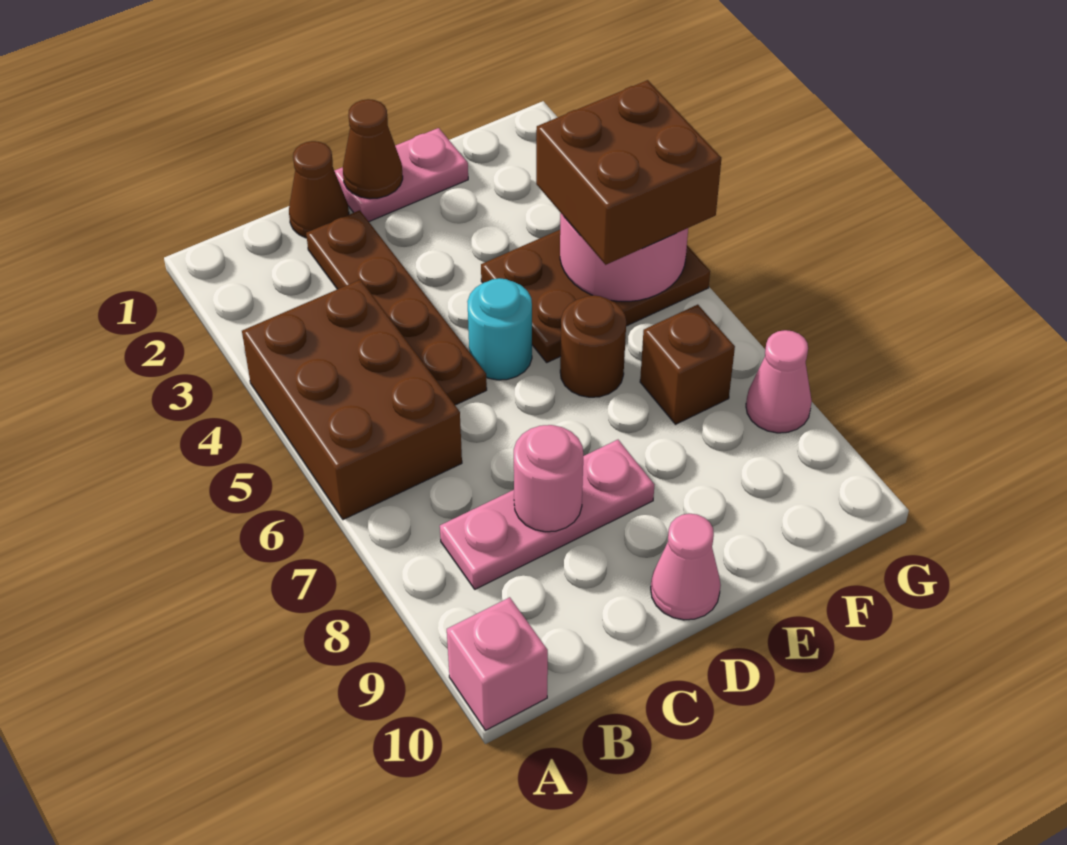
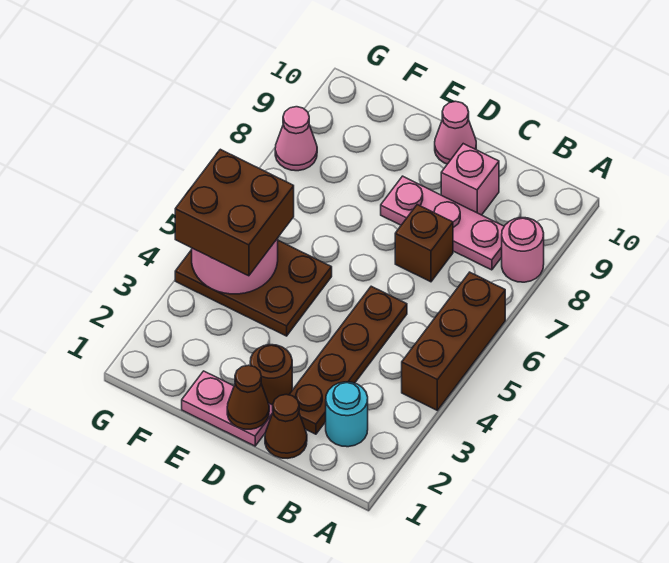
brown brick A4:B6 level 1 -> brown brick A4:A6 level 1
pink brick A10 level 1 -> pink brick C9 level 1
pink round brick C8 level 2 -> pink round brick A8 level 1
cyan round brick D5 level 1 -> cyan round brick B2 level 1
brown round brick E6 level 1 -> brown round brick D2 level 1
brown brick F7 level 1 -> brown brick C7 level 1

